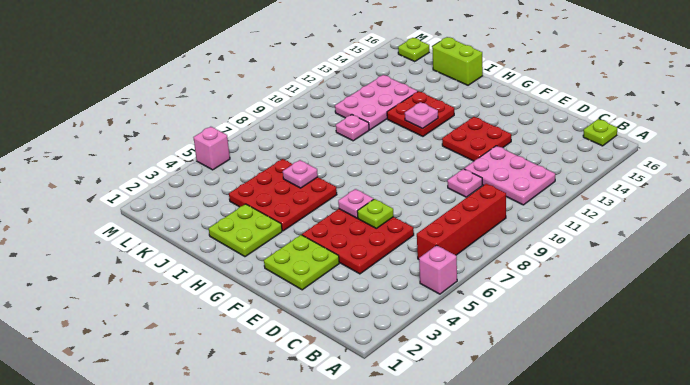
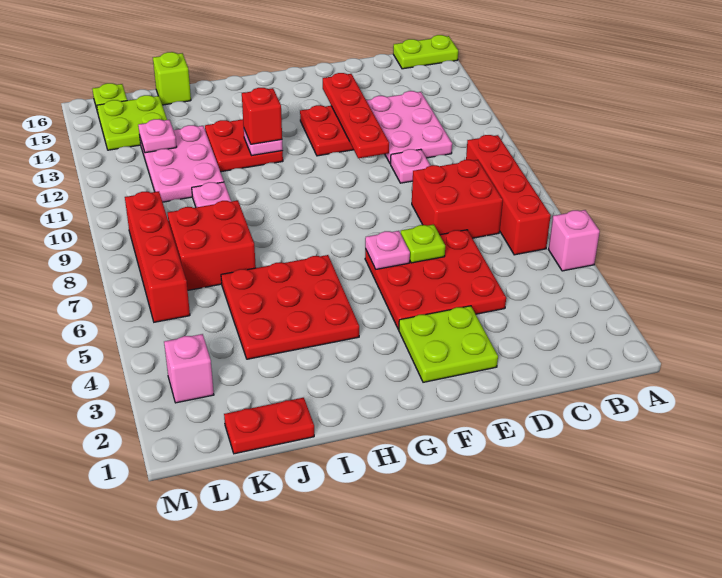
pink plate B11:D12 level 1 -> pink plate C11:D13 level 1
lime plate B16 level 1 -> lime plate A16:B16 level 1
none -> red brick C7:D8 level 1
none -> red plate E11:E14 level 2
lime plate H2:I3 level 1 -> lime plate K14:L15 level 1
none -> red brick H12 level 3
pink plate I6 level 2 -> pink plate K13 level 2
lime brick I16:J16 level 1 -> lime brick J16 level 1
none -> red plate J1:K1 level 1
none -> red brick J7:K8 level 1
none -> red brick L6:L9 level 1
pink brick M5 level 1 -> pink brick L3 level 1

